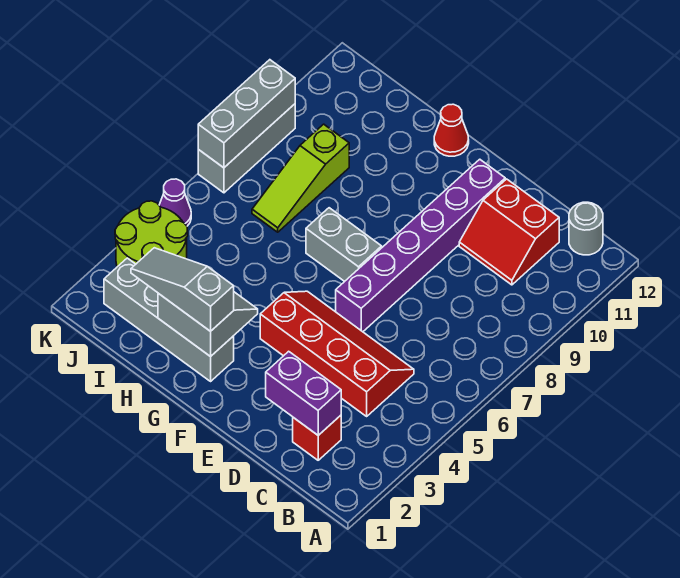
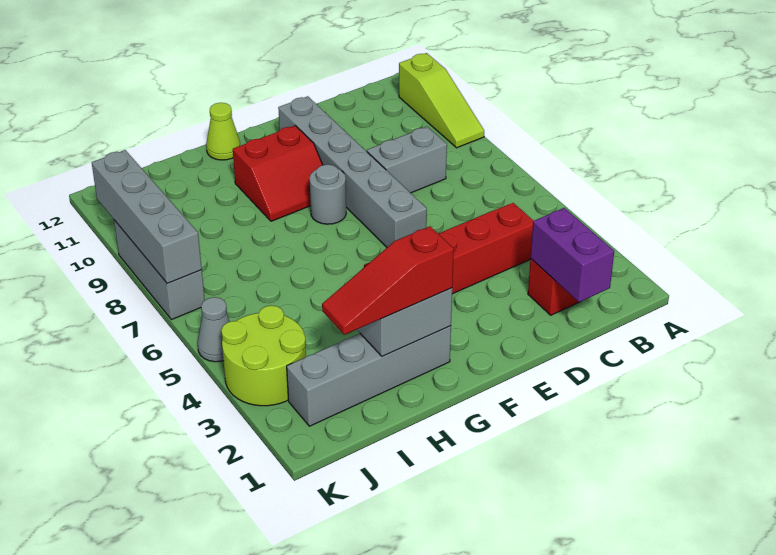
grey round brick B12 level 1 -> grey round brick F8 level 1
purple brick C2:D2 level 2 -> purple brick C1:C2 level 2
red slope C10:D11 level 1 top 11 -> red slope F9:G10 level 1 top 10
purple brick E6:E11 level 1 -> grey brick E6:E11 level 1
grey brick F7:G7 level 1 -> grey brick C8:D8 level 1
grey slope G2:I2 level 3 top G -> red slope G2:I2 level 3 top G
red cone G12 level 1 -> lime cone G12 level 1
lime slope I7:I9 level 1 top 9 -> lime slope A9:A11 level 1 top 11
purple cone K5 level 1 -> grey cone K5 level 1
grey brick K7:K9 level 2 -> grey brick K7:K10 level 2

